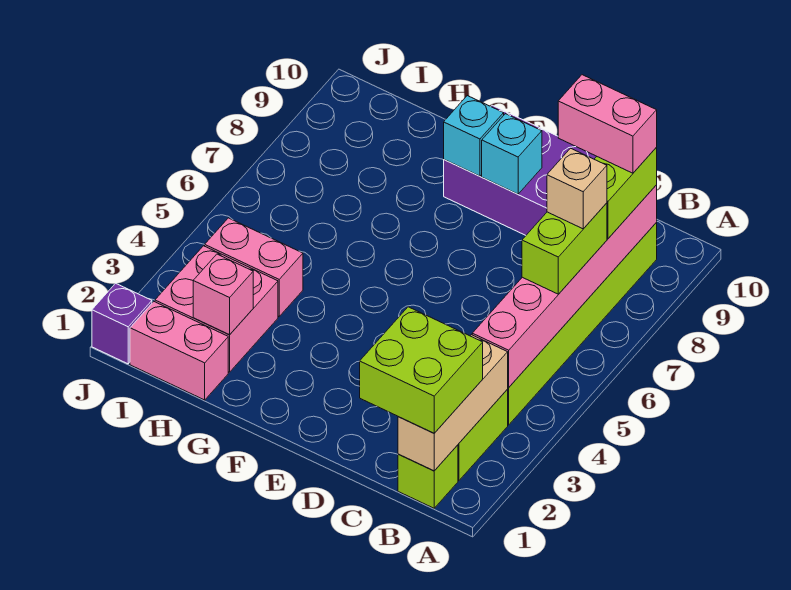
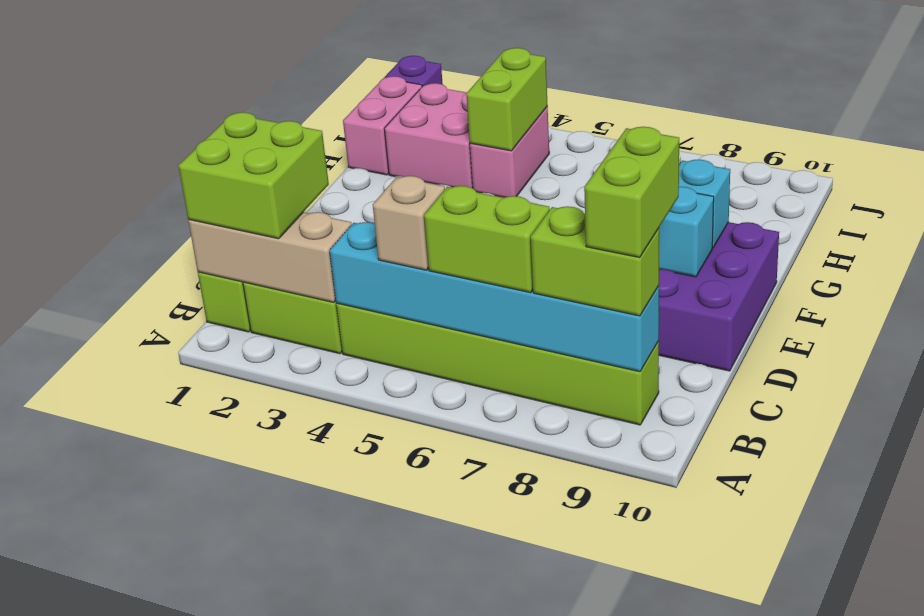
pink brick B4:B9 level 2 -> cyan brick B4:B9 level 2
tan brick B7 level 4 -> tan brick B5 level 3
pink brick B9:C9 level 4 -> lime brick B9:C9 level 4
pink brick H2 level 2 -> none
none -> lime brick H4:I4 level 2

